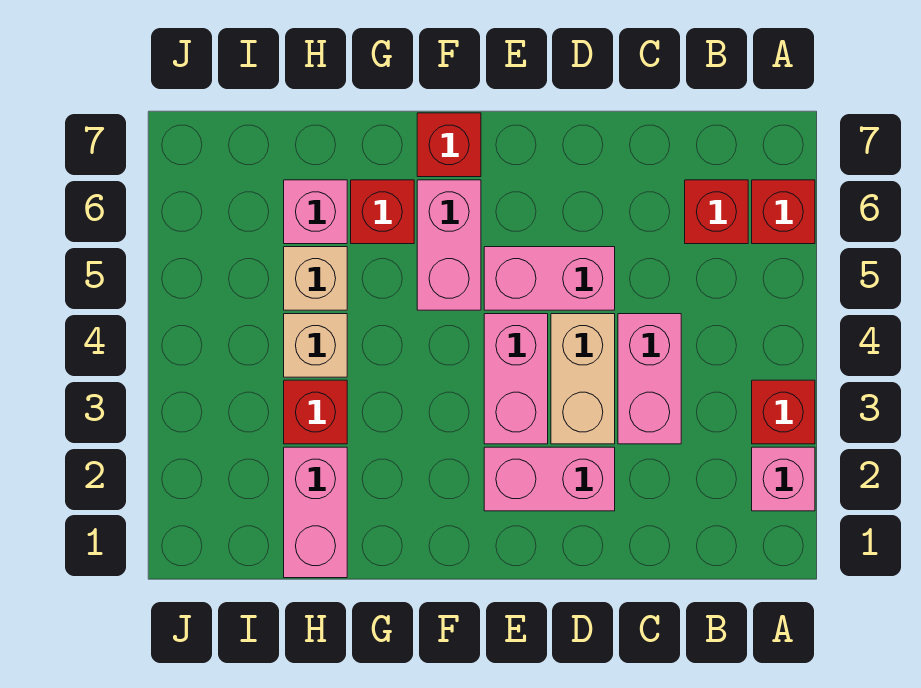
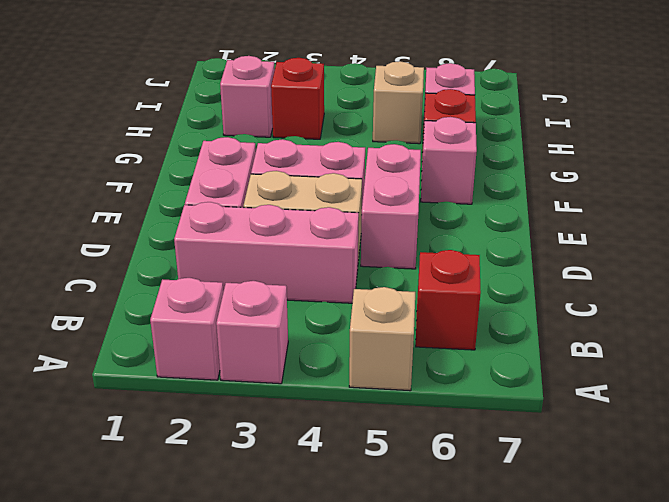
red brick A3 level 1 -> pink brick A3 level 1
red brick A6 level 1 -> none
pink brick C3:C4 level 1 -> pink brick C2:C4 level 1
pink brick F5:F6 level 1 -> pink brick F6 level 1
red brick F7 level 1 -> none
pink brick H1:H2 level 1 -> pink brick H2 level 1
tan brick H4 level 1 -> tan brick A5 level 1

